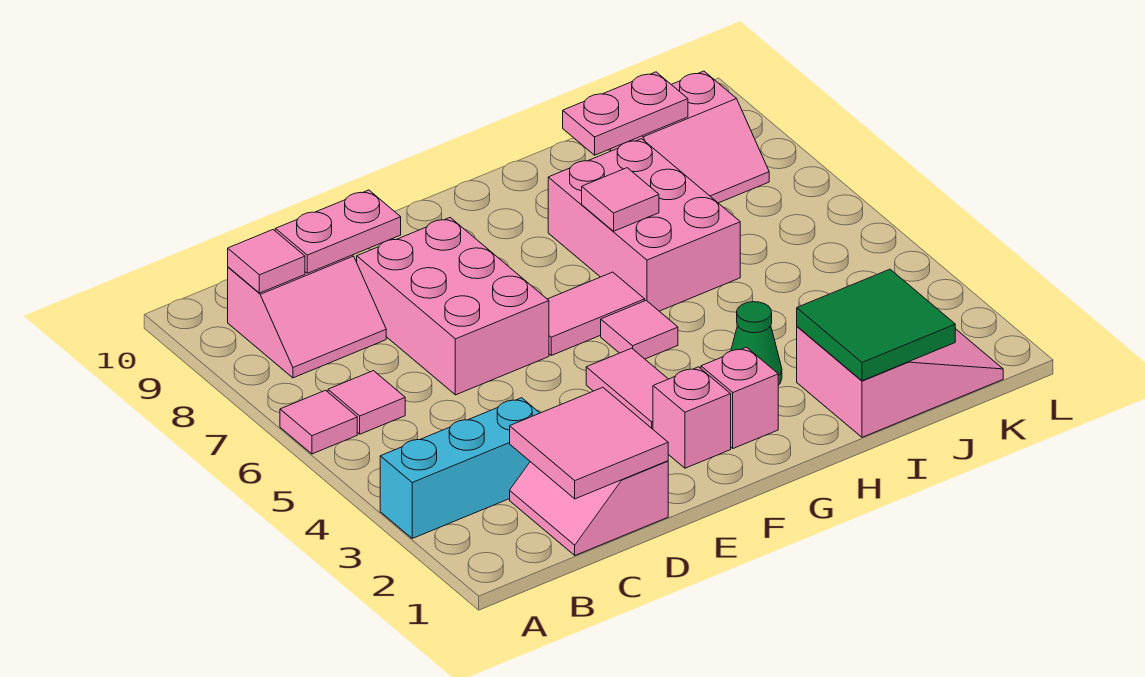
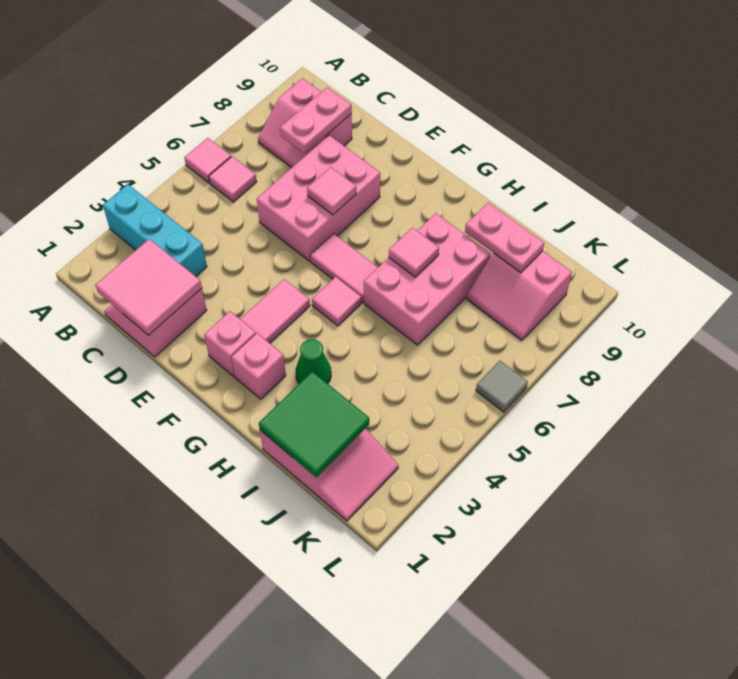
pink tile B9 level 2 -> pink tile E7 level 2
pink plate C9:D9 level 2 -> pink plate C8:C9 level 2
none -> grey tile L6 level 1

